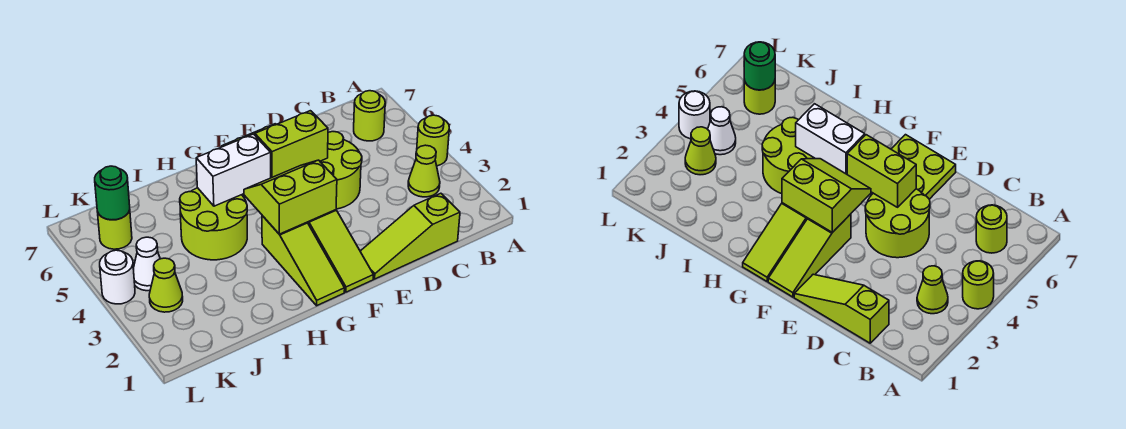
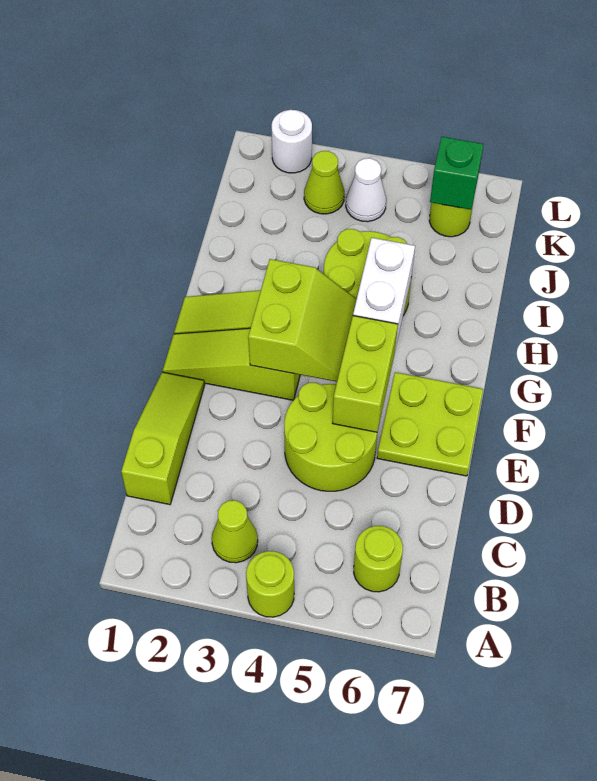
green round brick K6 level 2 -> green brick K6 level 2
white round brick L4 level 1 -> white round brick L2 level 1

